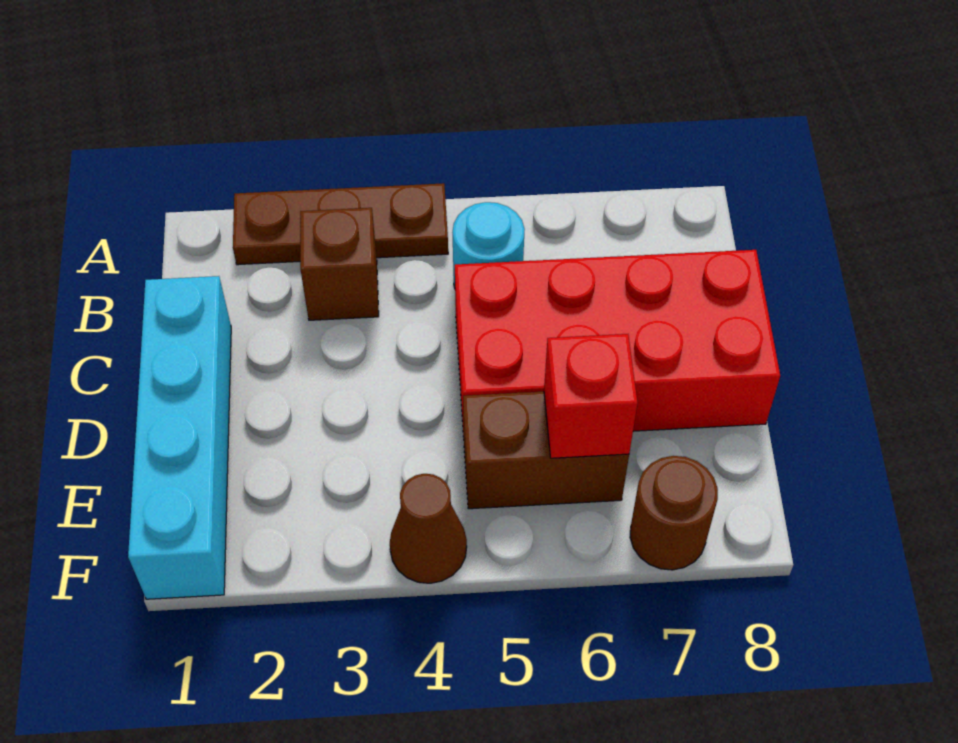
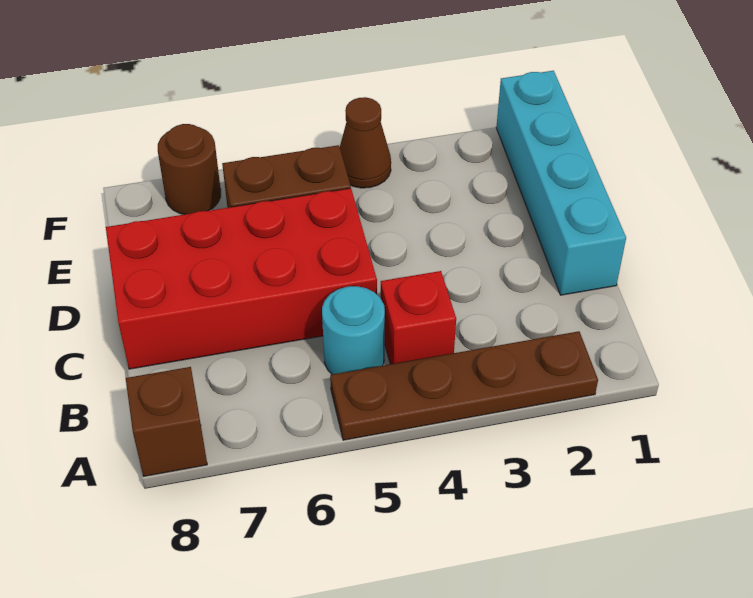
brown plate A2:A4 level 1 -> brown plate A2:A5 level 1
brown brick B3 level 1 -> brown brick A8 level 1
red brick E6 level 2 -> red brick B4 level 1

